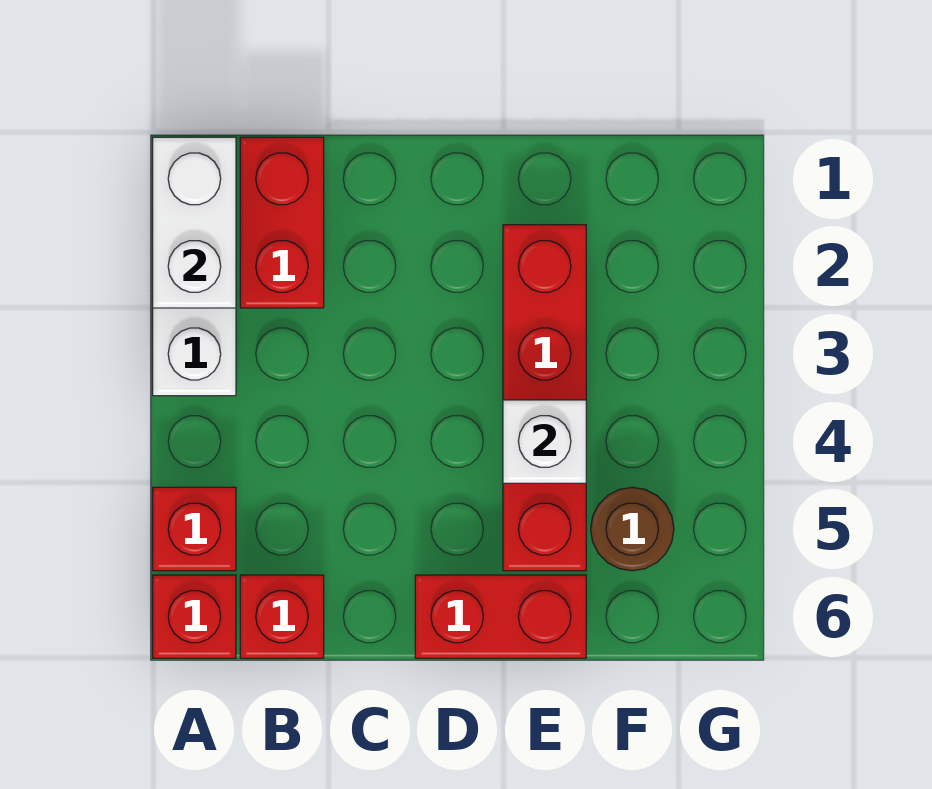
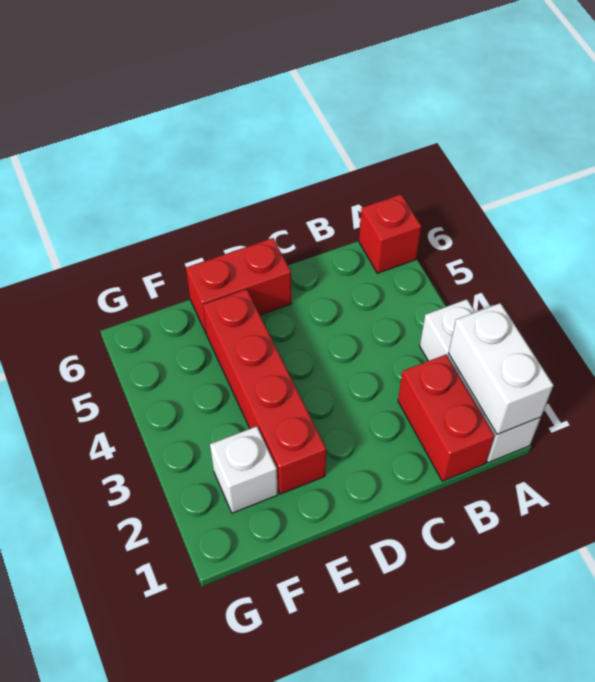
red brick A5 level 1 -> none
red brick B6 level 1 -> none
white brick E4 level 2 -> white brick F2 level 1
brown round brick F5 level 1 -> none

